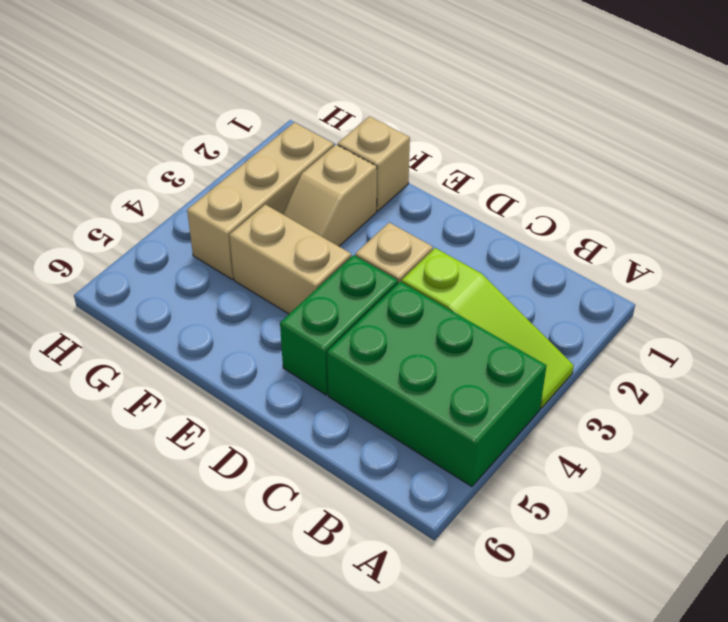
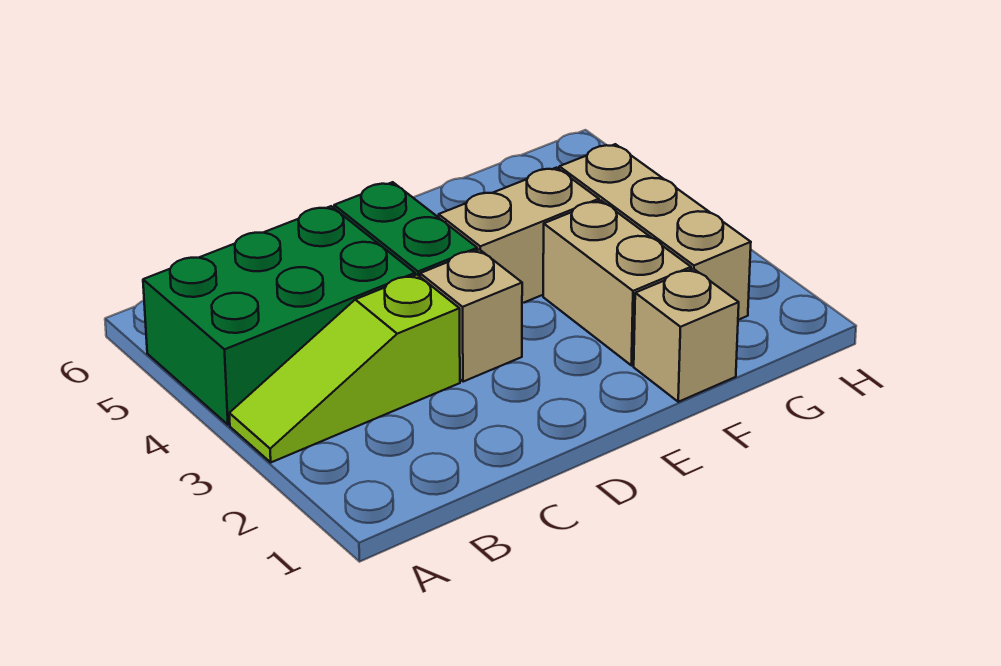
tan slope F2:F3 level 1 top 2 -> tan brick F2:F3 level 1

